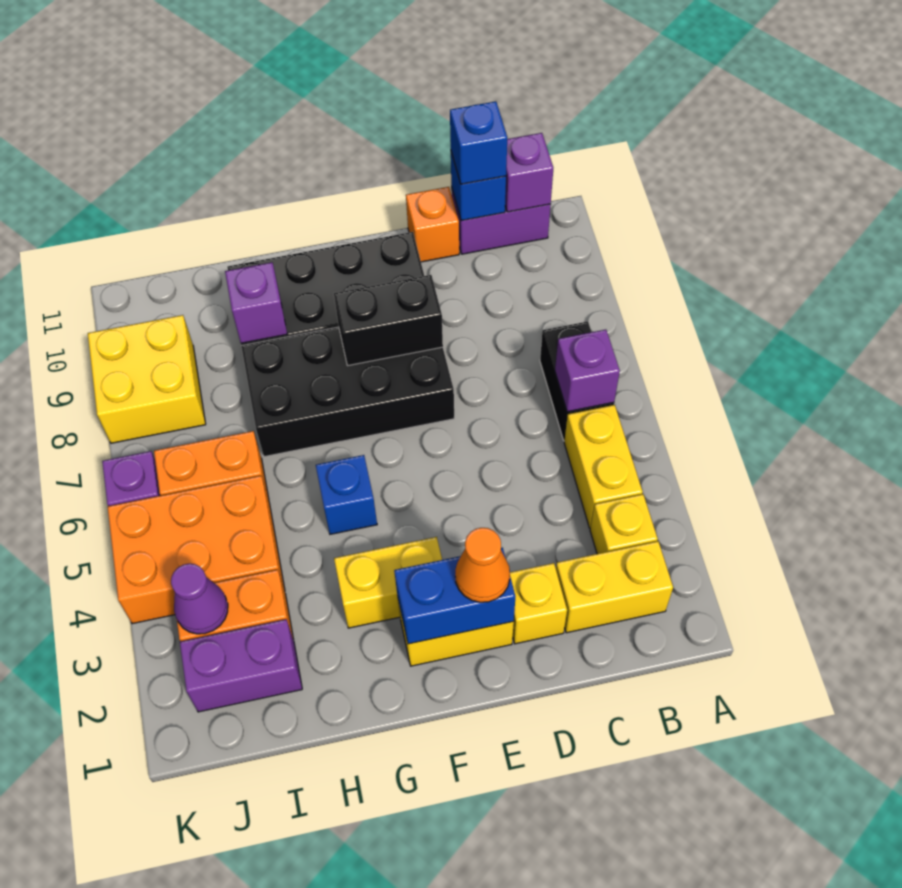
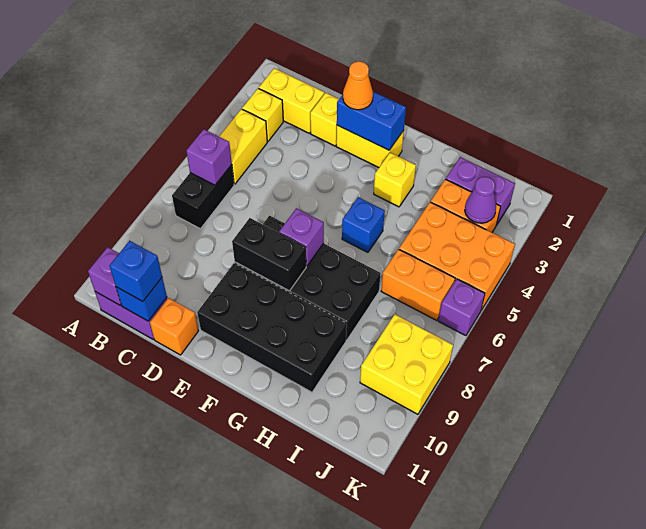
yellow brick F3:G3 level 1 -> yellow brick G3 level 1
purple brick H9 level 2 -> purple brick F7 level 2

